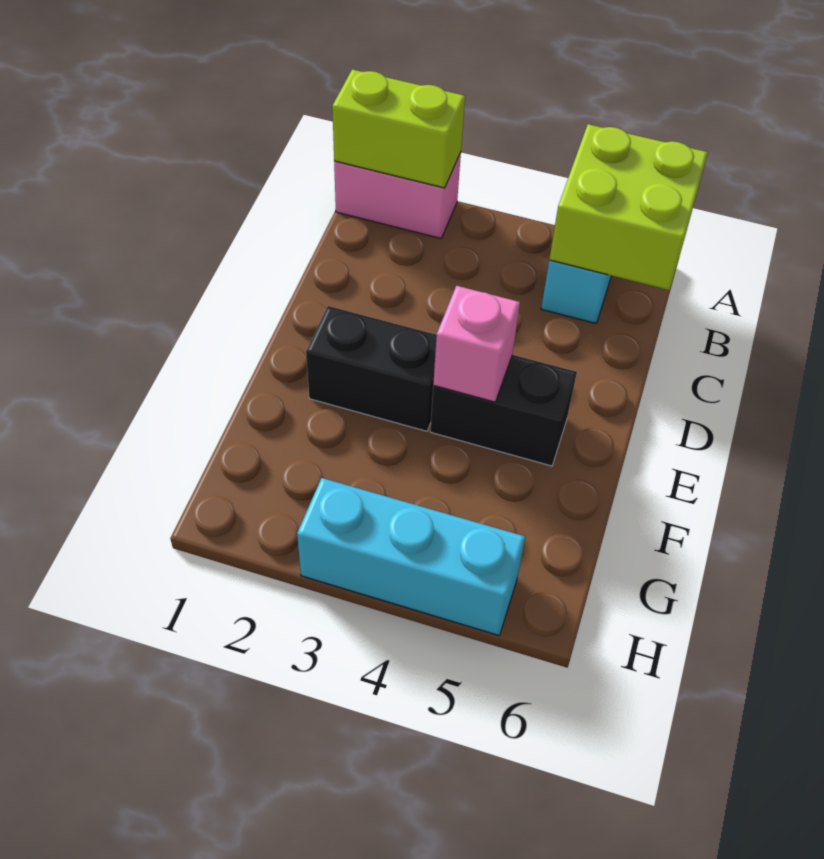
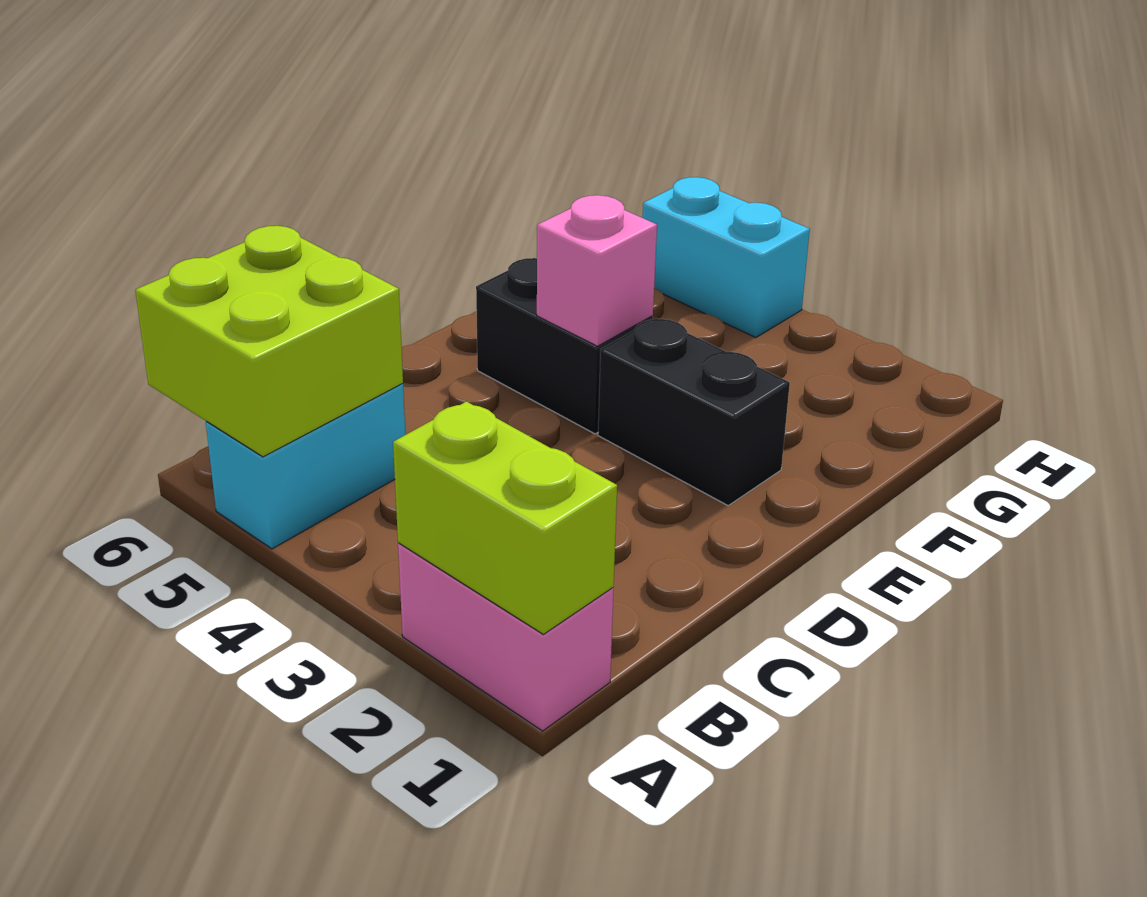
cyan brick H3:H5 level 1 -> cyan brick H4:H5 level 1

